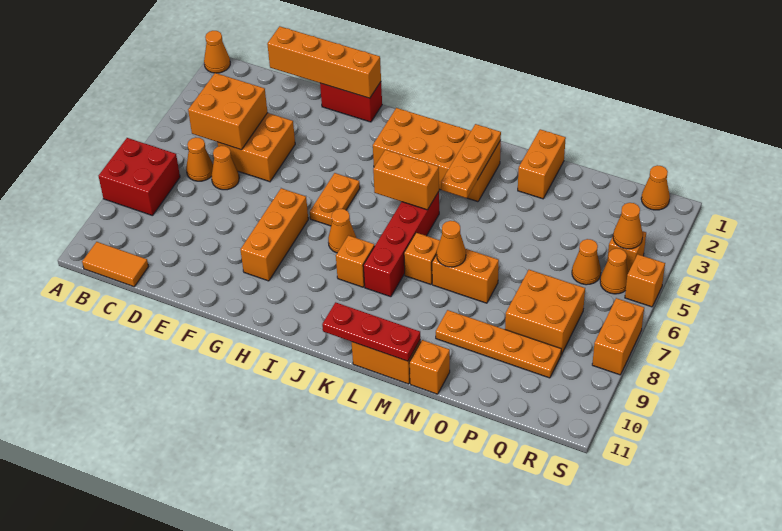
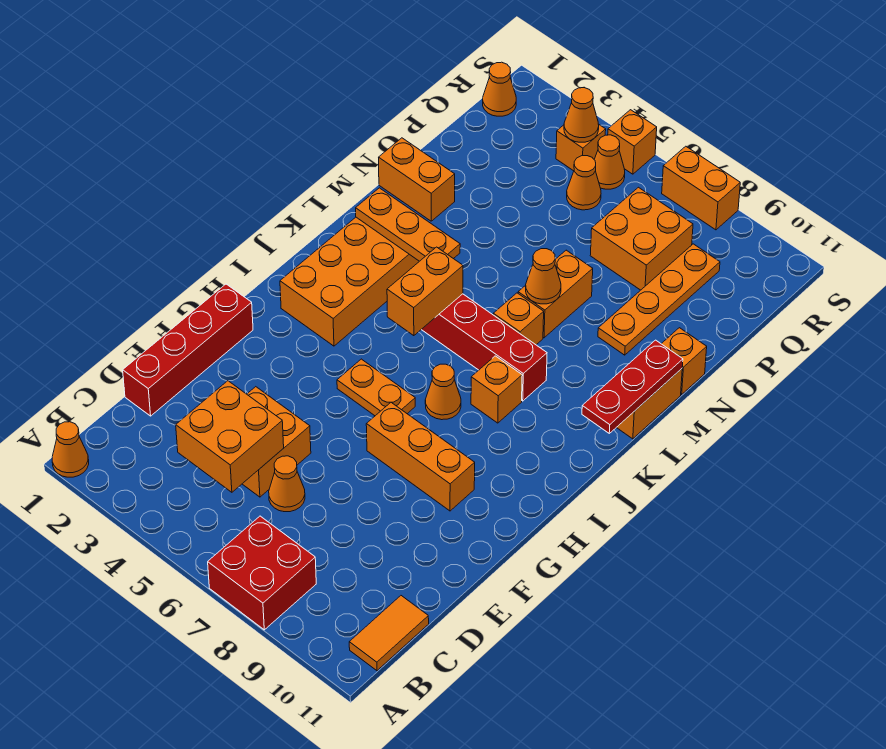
orange cone C6 level 1 -> none
orange brick D1:G1 level 2 -> none
red brick F1:G1 level 1 -> red brick D1:G1 level 1

